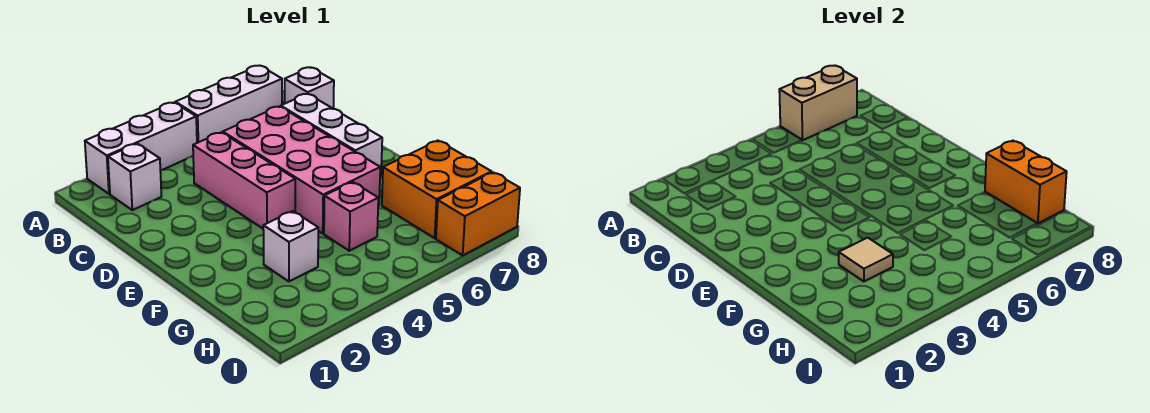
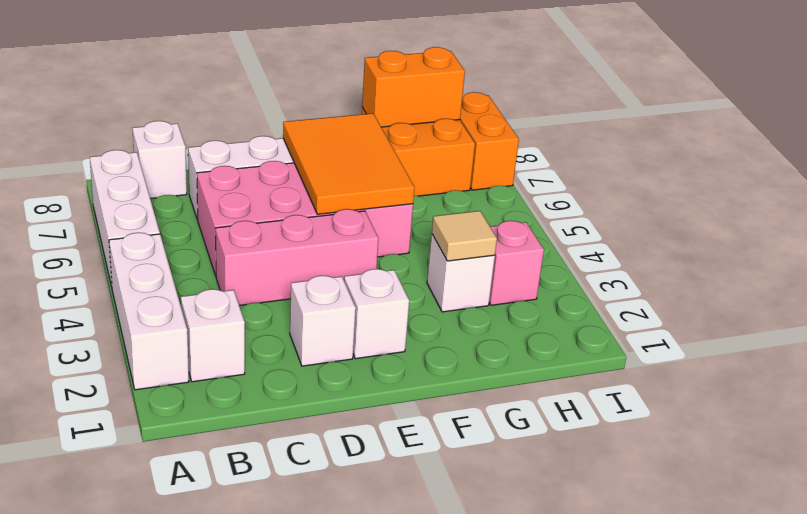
tan brick A6:A7 level 2 -> none
none -> white brick D2 level 1
none -> white brick E2 level 1
none -> orange tile E5:F7 level 2
pink brick G5 level 1 -> pink brick H3 level 1

